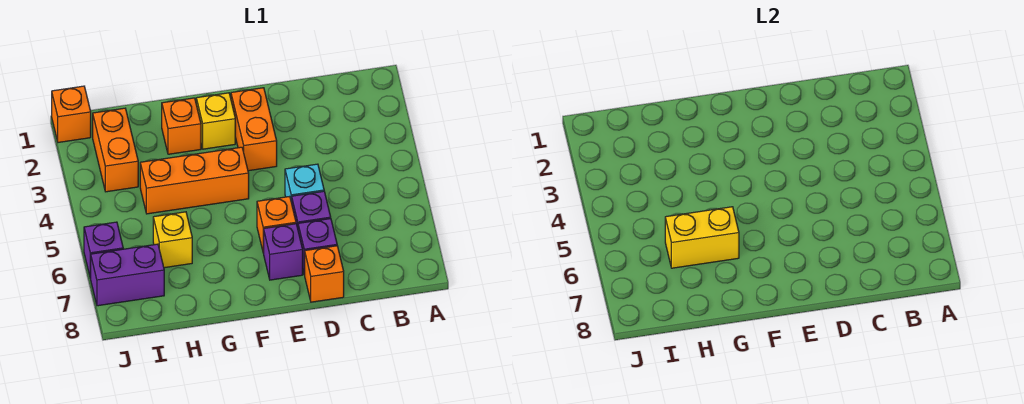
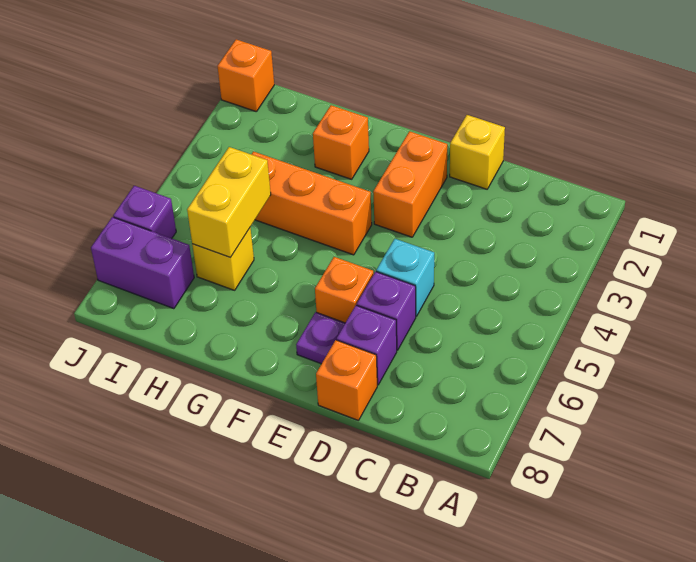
purple brick E7 level 1 -> purple plate E7 level 1
yellow brick F2 level 1 -> yellow brick D1 level 1
yellow brick G6:H6 level 2 -> yellow brick H5:H6 level 2
orange brick I2:I3 level 1 -> none

